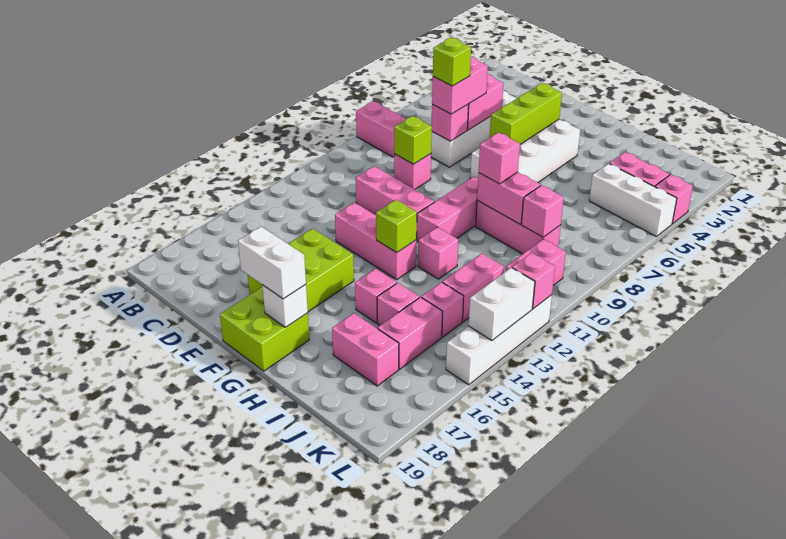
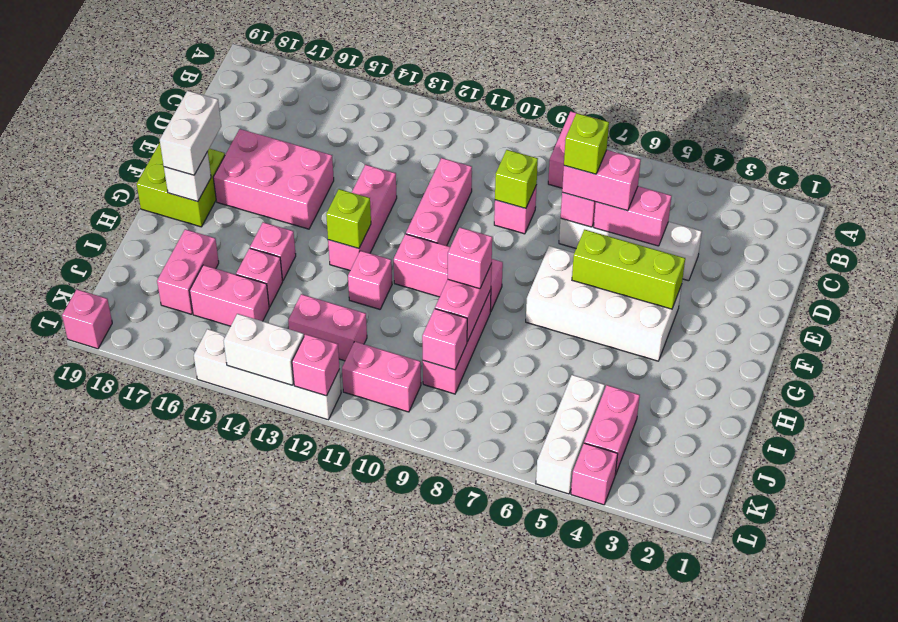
lime brick E15:F17 level 1 -> pink brick E15:F17 level 1
pink brick J14 level 1 -> pink brick L19 level 1

